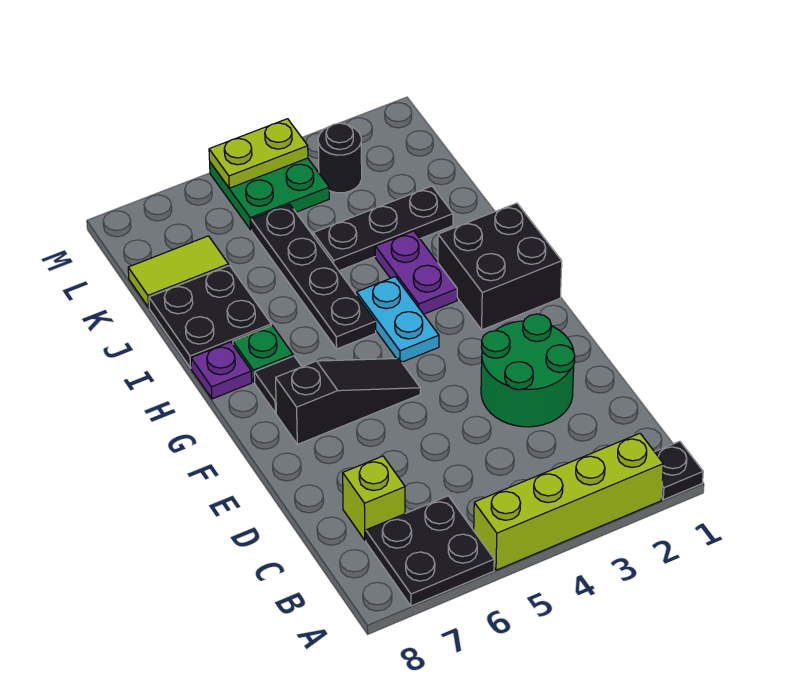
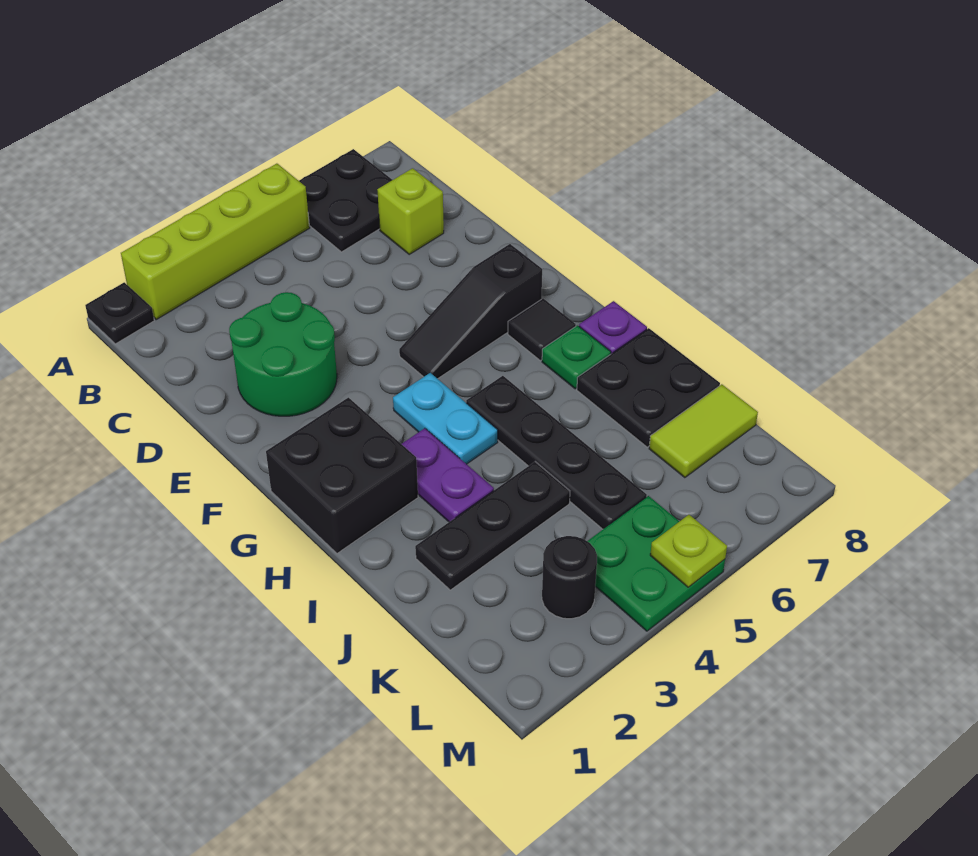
lime plate M4:M5 level 2 -> lime plate M5 level 2

